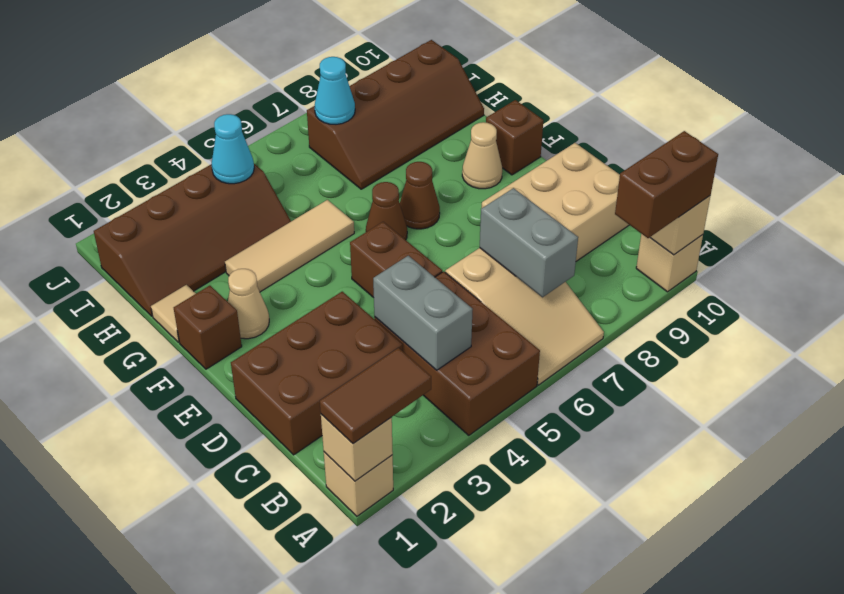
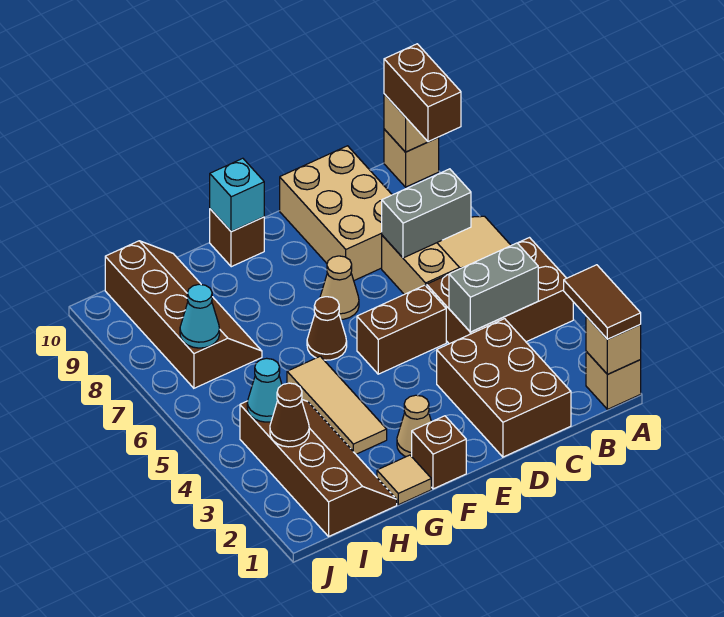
brown cone F7 level 1 -> brown cone I3 level 2
tan cone F9 level 1 -> tan cone E7 level 1
none -> cyan brick F10 level 2

